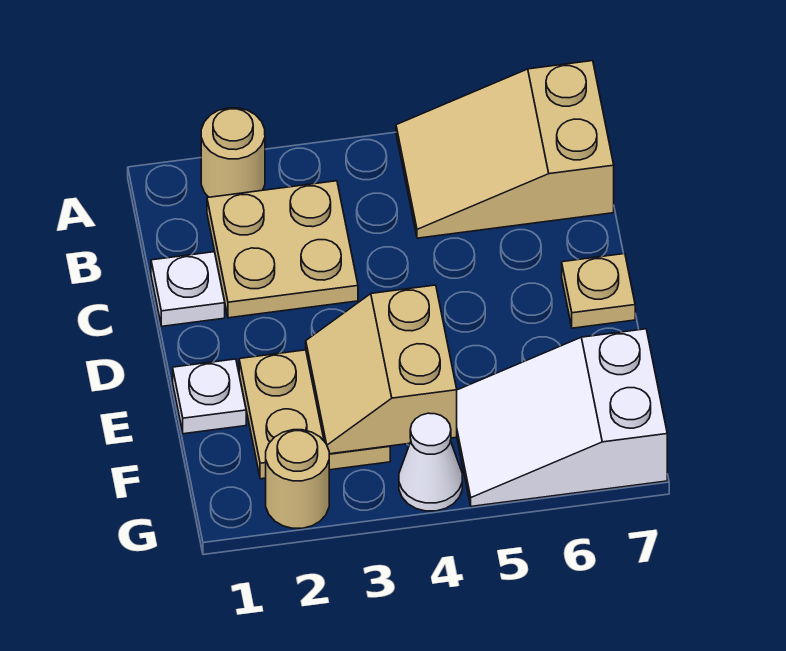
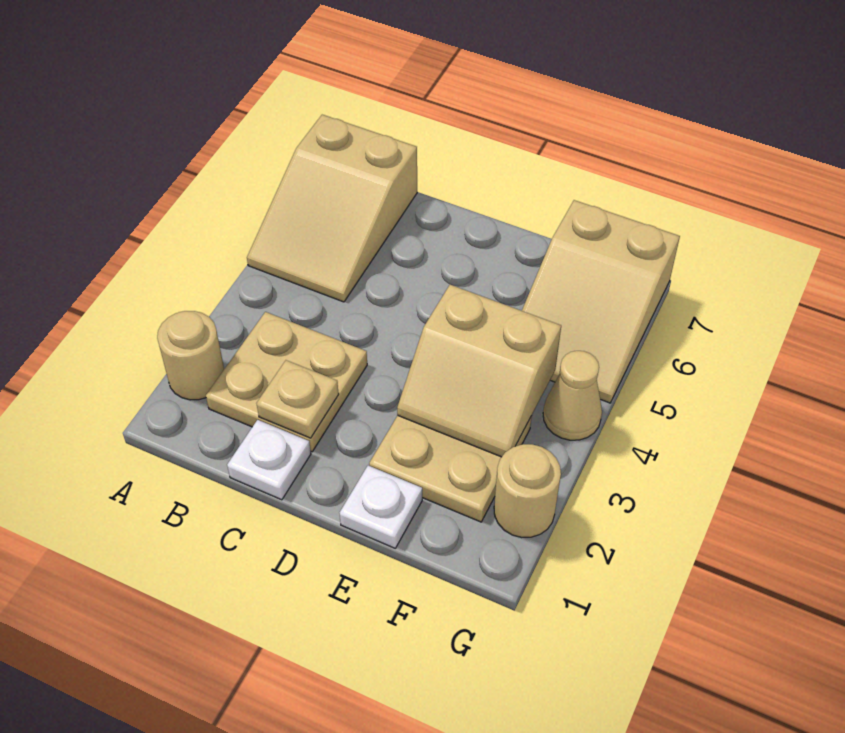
tan plate D7 level 1 -> tan plate C2 level 2
white slope F5:G7 level 1 top 7 -> tan slope F5:G7 level 1 top 7
white cone G4 level 1 -> tan cone G4 level 1

